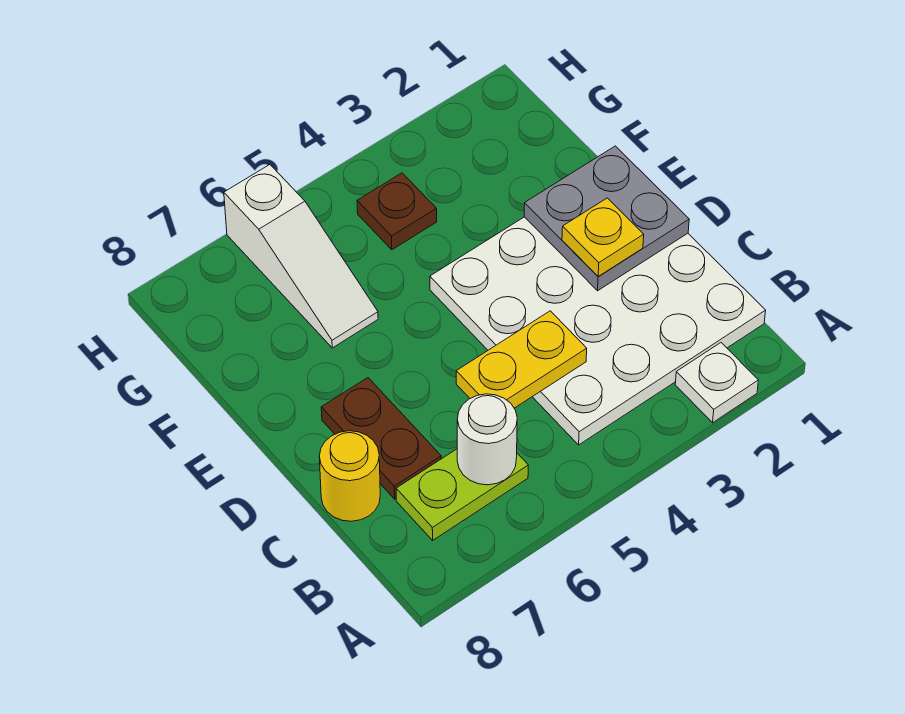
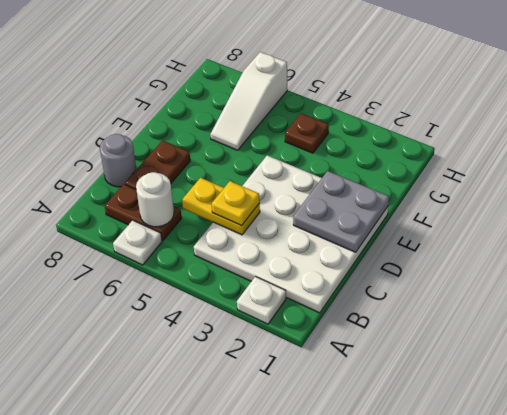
none -> white plate A6 level 1
lime plate B6:B7 level 1 -> brown plate B6:B7 level 1
yellow round brick C8 level 1 -> grey round brick C8 level 1
yellow plate D2 level 3 -> yellow plate C4 level 3

